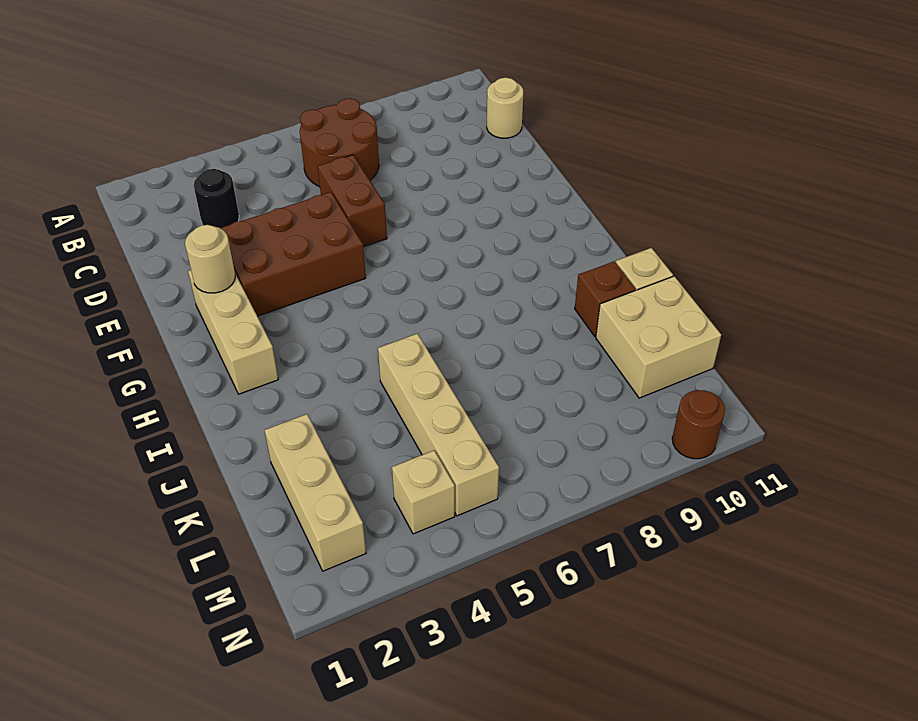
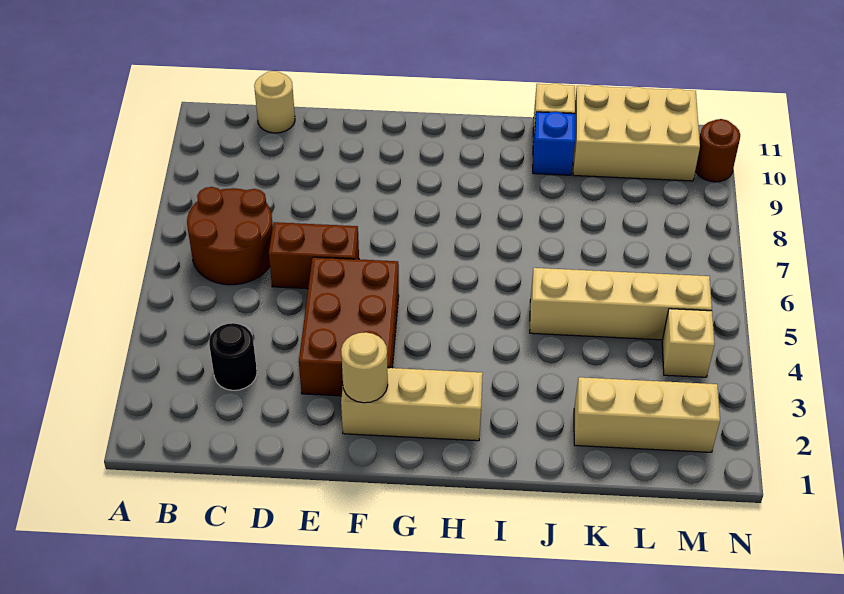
brown brick J10 level 1 -> blue brick J10 level 1
tan brick K10:L11 level 1 -> tan brick K10:M11 level 1

